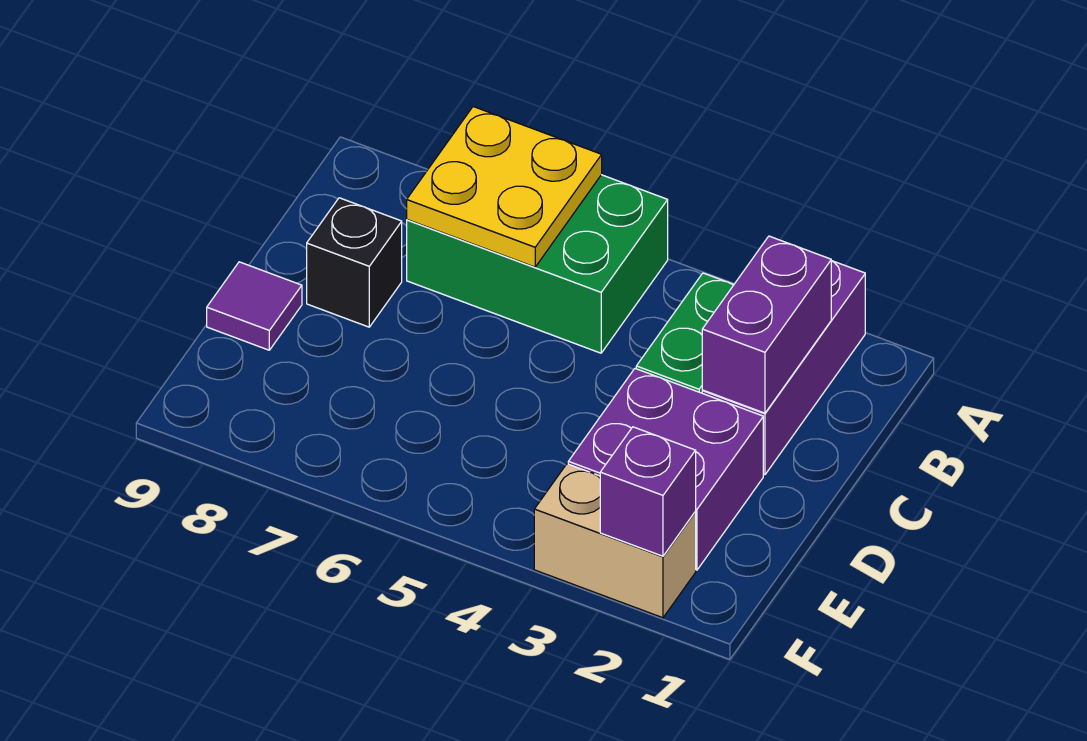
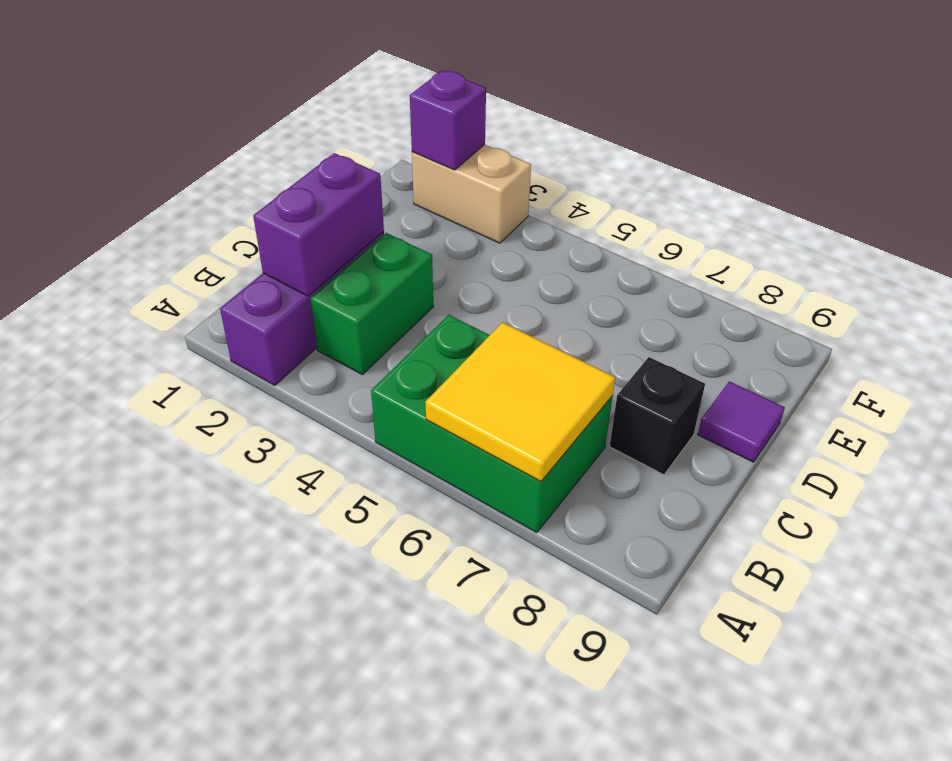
yellow plate A6:B7 level 2 -> yellow tile A6:B7 level 2
purple brick D2:E3 level 1 -> none

